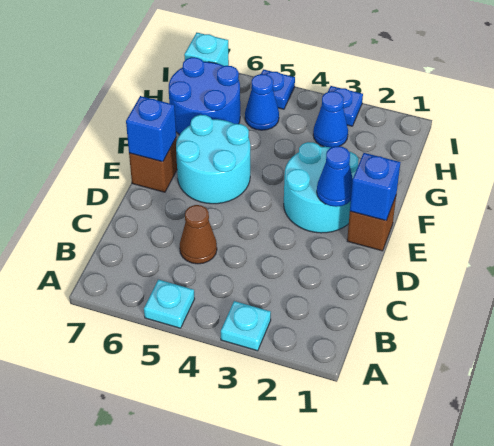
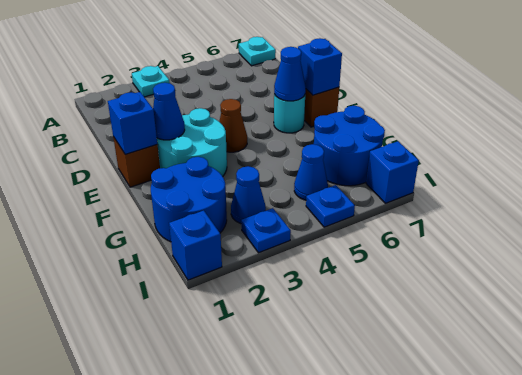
cyan plate A5 level 1 -> cyan plate A7 level 1
brown cone C5 level 1 -> brown cone E4 level 1
cyan round brick E5:F6 level 1 -> cyan round brick E6 level 1
none -> blue cone E6 level 2
none -> blue round brick G1:H2 level 1
none -> blue brick I1 level 1
cyan brick I7 level 1 -> blue brick I7 level 1

